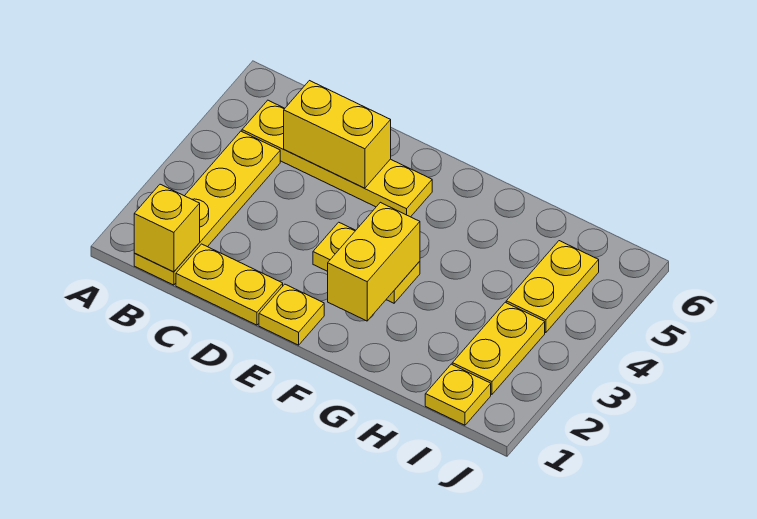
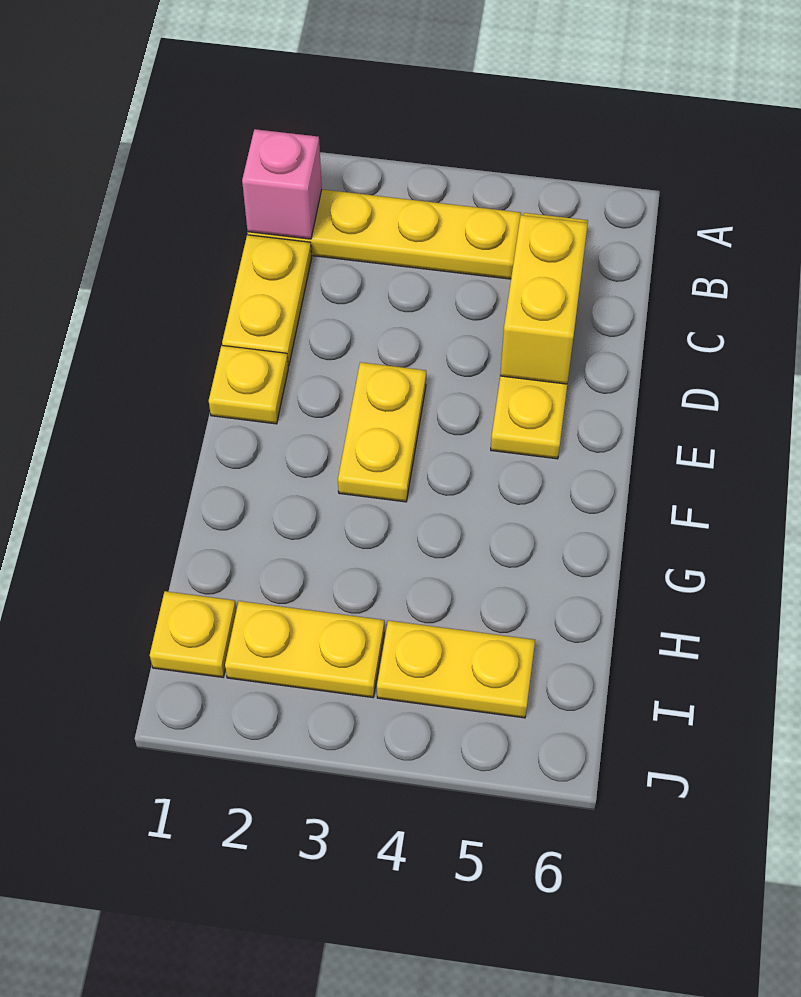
yellow brick B1 level 2 -> pink brick B1 level 2
yellow brick F2:F3 level 2 -> none

